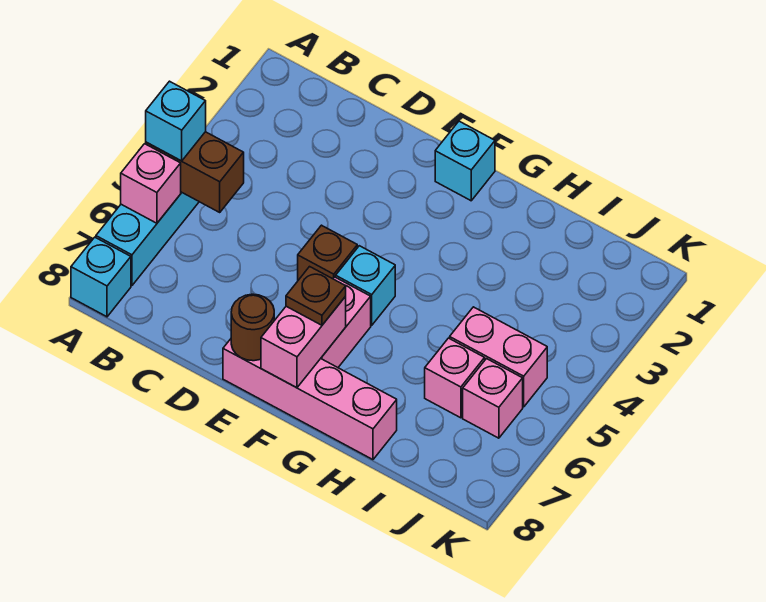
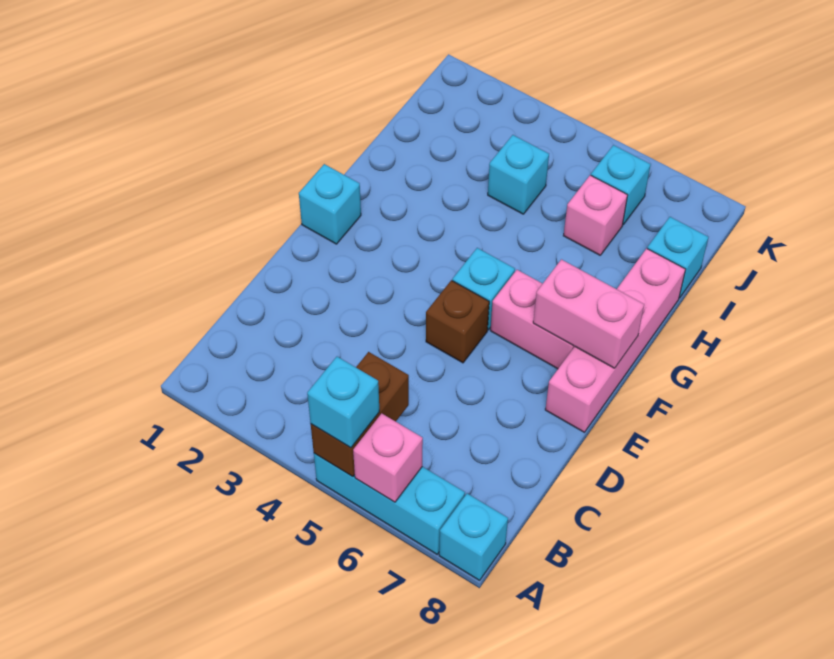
brown round brick E8 level 2 -> none
brown plate F7 level 3 -> none
none -> cyan brick I4 level 1
pink brick I5:J5 level 1 -> none
none -> cyan brick I8 level 1
pink brick J6 level 1 -> cyan brick J6 level 1

